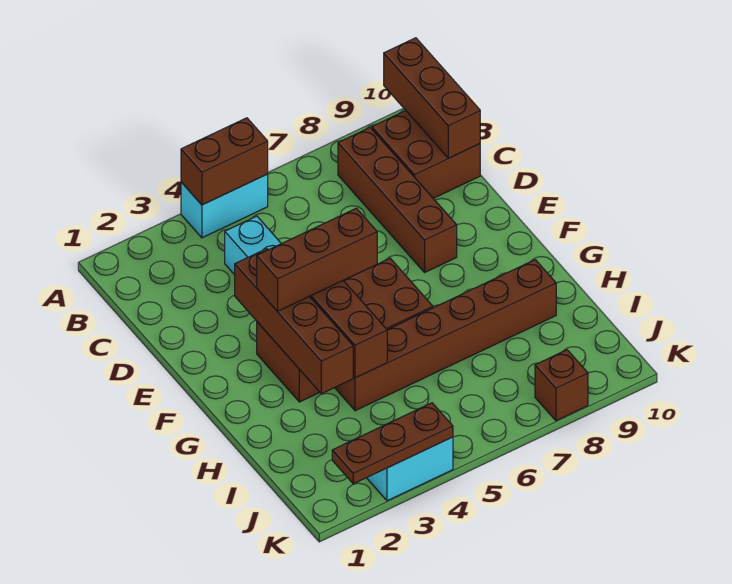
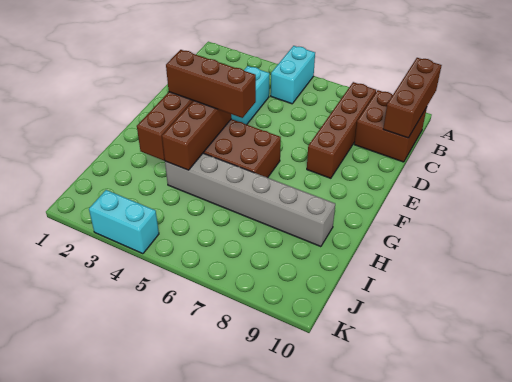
cyan brick A4:A5 level 1 -> cyan brick A5:B5 level 1
brown brick A4:A5 level 2 -> none
brown brick H4:H9 level 1 -> grey brick H4:H9 level 1
brown plate K2:K4 level 2 -> none
brown brick K8 level 1 -> none

